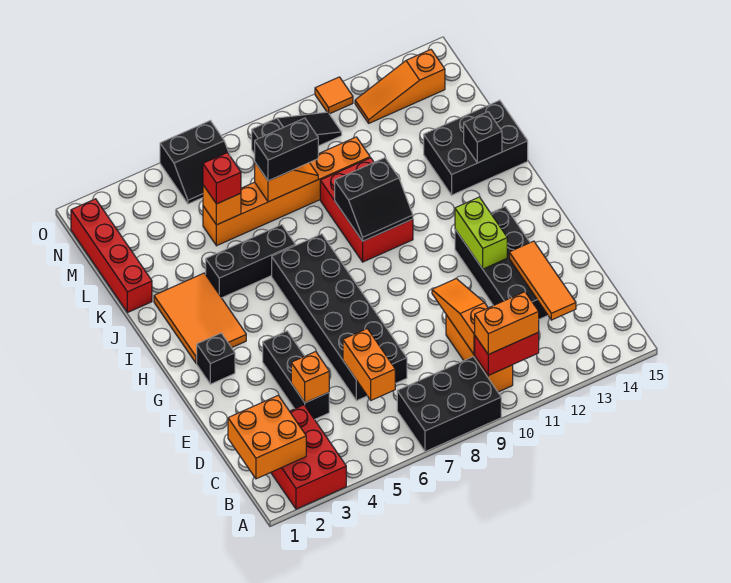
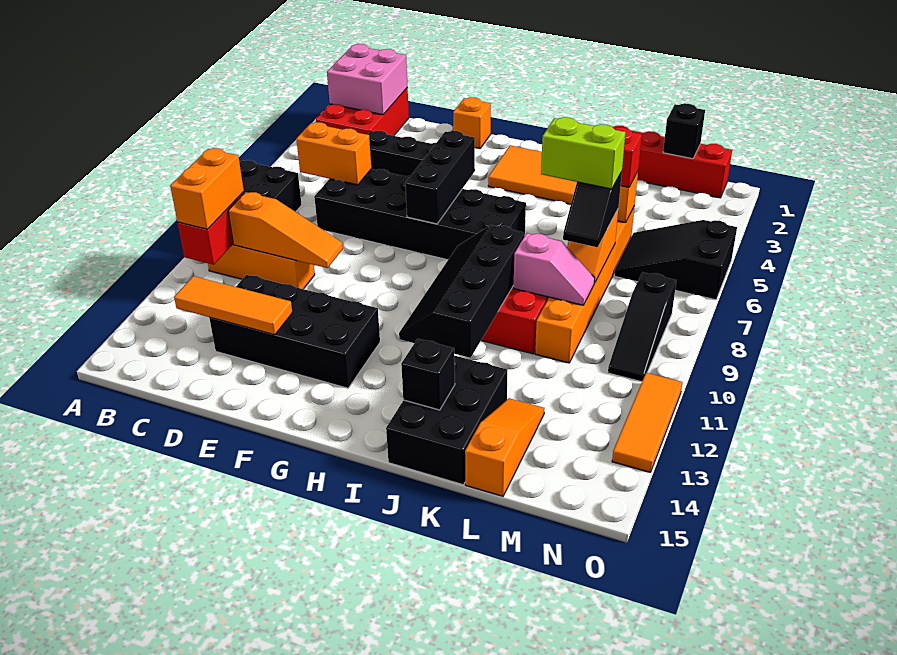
red brick A2:C3 level 1 -> red brick B1:C3 level 1
orange brick B1:C2 level 2 -> pink brick B1:C2 level 2
orange brick D4 level 2 -> orange brick F1 level 1
lime brick F12:G12 level 2 -> lime brick K7:L7 level 4
black brick G2 level 1 -> black brick M1 level 2
black slope I9:J10 level 2 top J -> black slope I9:J12 level 2 top J
black brick J4:J6 level 1 -> black brick G5:G7 level 2
none -> pink slope K9:L9 level 2 top K
black brick L7:L8 level 3 -> black slope L7:L8 level 3 top 7
black slope N5:O6 level 1 top O -> black slope M5:O6 level 1 top O
orange slope N12:N14 level 1 top 14 -> orange slope L13:L15 level 1 top 15
orange tile O11 level 1 -> orange tile O11:O13 level 1

